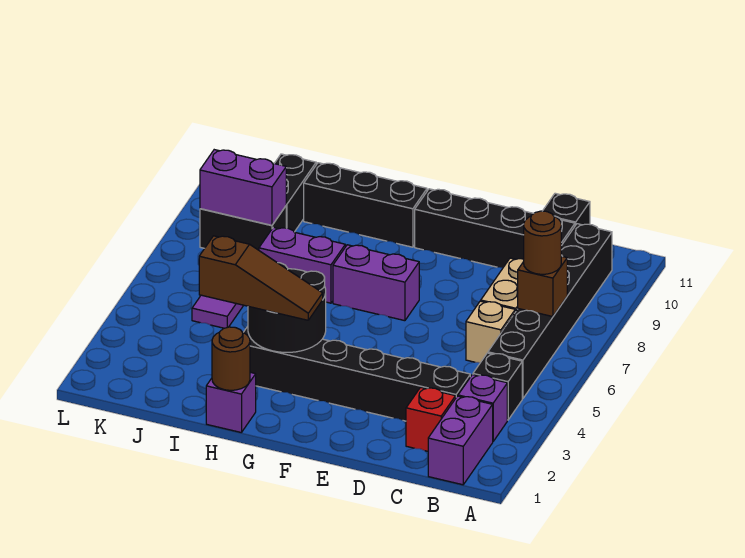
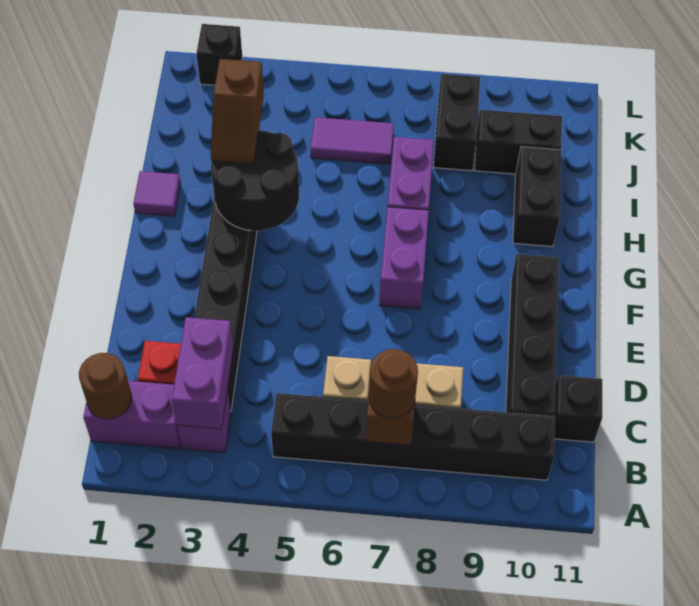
black brick B4 level 1 -> black brick L2 level 1
brown slope G3:I3 level 3 top I -> brown slope H3:I3 level 3 top I
black brick G10:I10 level 1 -> black brick H10:I10 level 1
purple brick H1 level 1 -> purple tile H1 level 1
brown round brick H1 level 2 -> brown round brick B1 level 2
purple brick J8:K8 level 2 -> purple brick B3:C3 level 2

